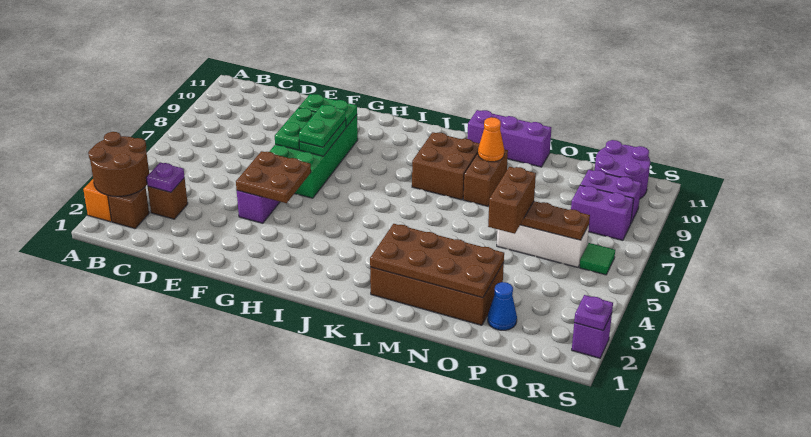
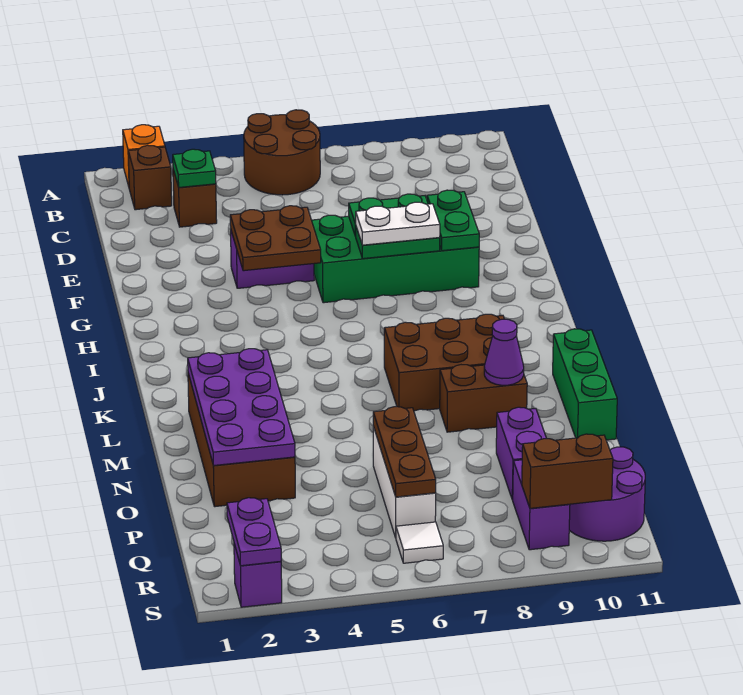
brown round brick A2:B3 level 2 -> brown round brick A5:B6 level 1
purple plate C3 level 2 -> green plate C3 level 2
green plate G7:G8 level 3 -> white plate G7:G8 level 3
brown brick K8:L9 level 1 -> brown brick K7:L9 level 1
brown plate L2:O3 level 2 -> purple plate L2:O3 level 2
purple brick L11:N11 level 1 -> green brick L11:N11 level 1
orange cone M9 level 2 -> purple cone M9 level 2
brown brick O5:O6 level 3 -> brown brick R9:R10 level 2
blue cone P2 level 1 -> none
purple brick Q8:R8 level 1 -> purple brick O9:P9 level 1
green tile R6 level 1 -> white tile R6 level 1
purple plate S2 level 2 -> purple plate R2:S2 level 2

